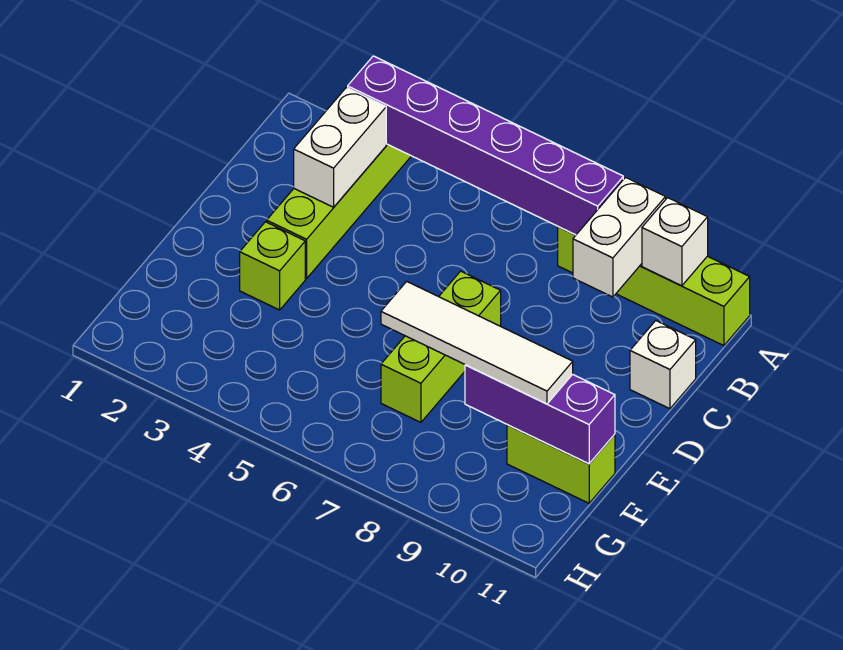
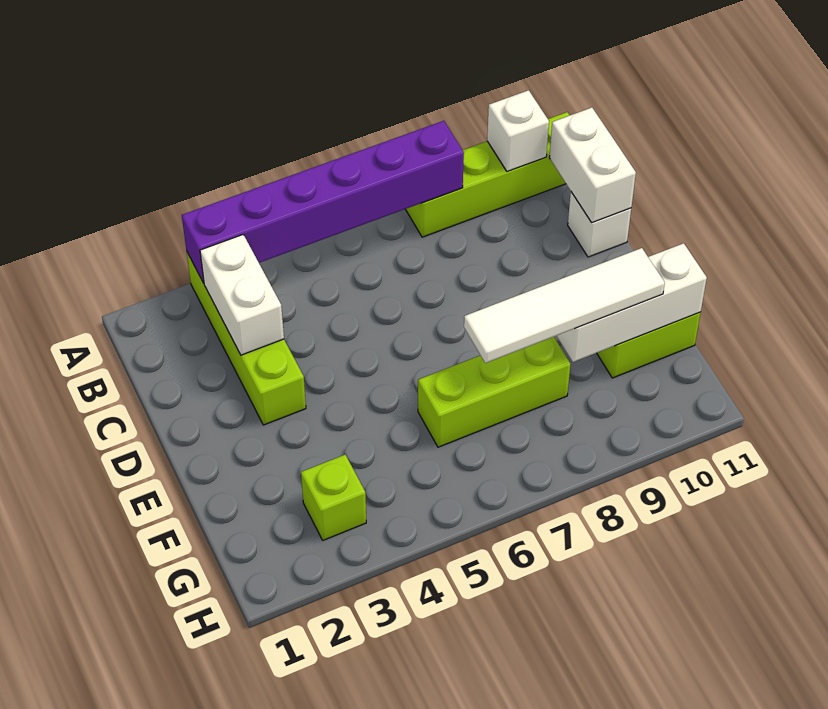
white brick A9:B9 level 2 -> white brick B11:C11 level 2
lime brick D7:F7 level 1 -> lime brick F6:F8 level 1
lime brick E3 level 1 -> lime brick G3 level 1
purple brick F9:F11 level 2 -> white brick F9:F11 level 2

